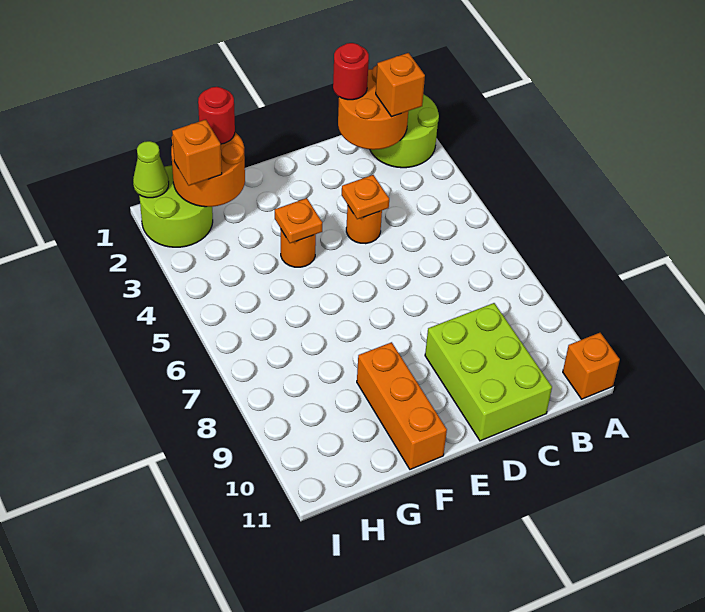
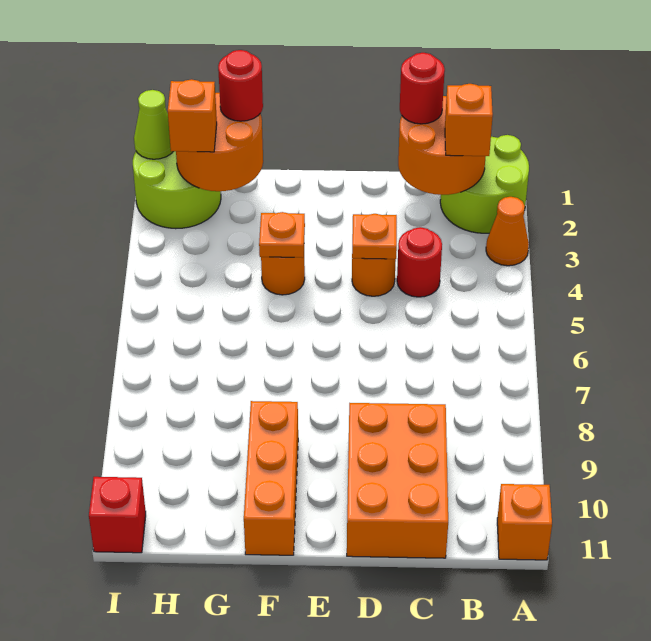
none -> orange cone A3 level 1
none -> red round brick C4 level 1
lime brick C9:D11 level 1 -> orange brick C9:D11 level 1
none -> red brick I11 level 1

